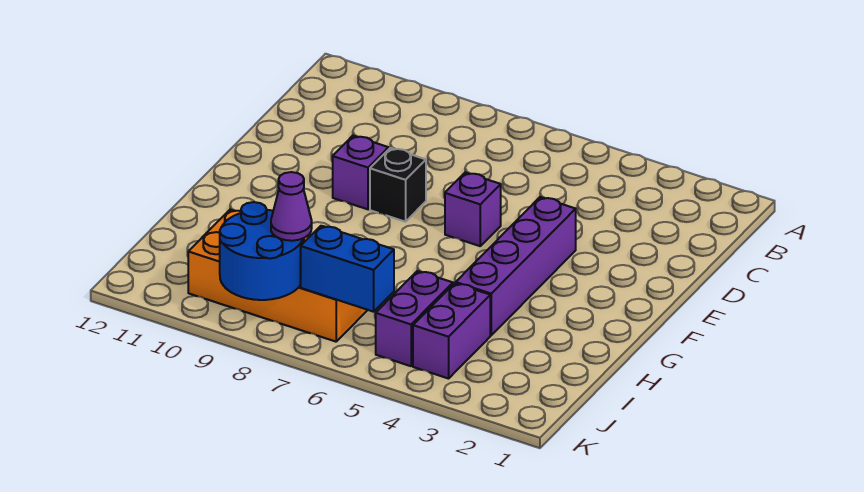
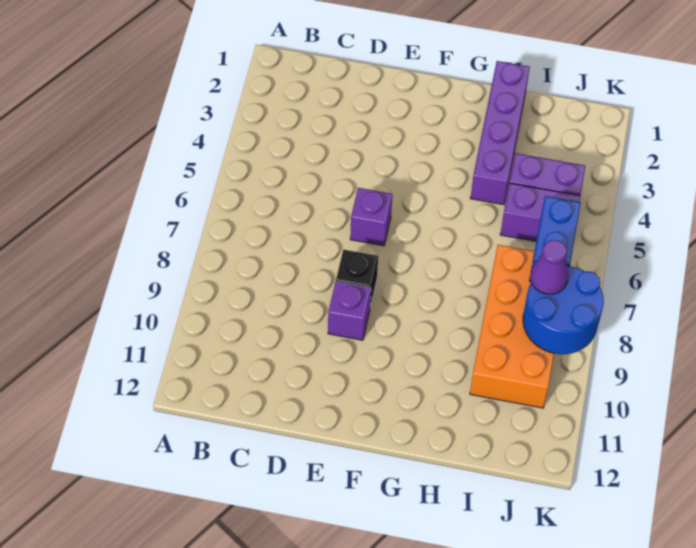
purple brick E4:H4 level 1 -> purple brick H1:H4 level 1

